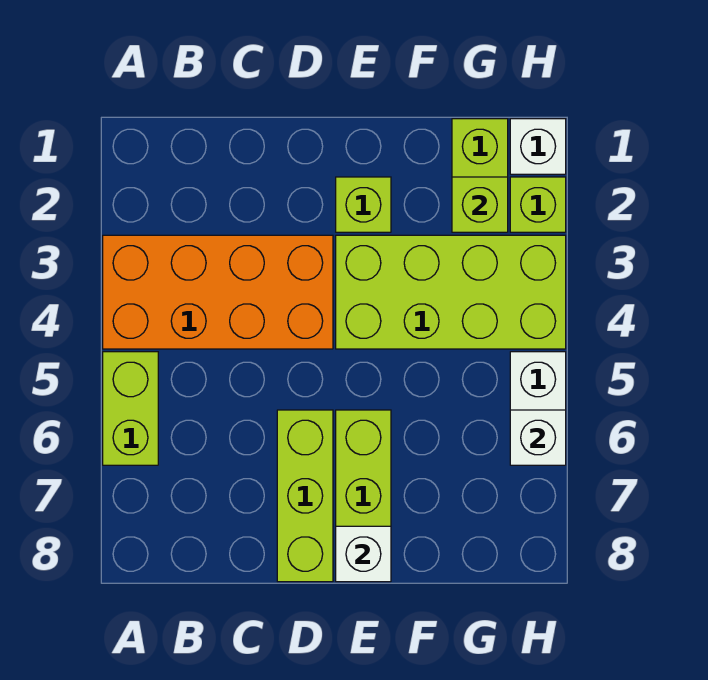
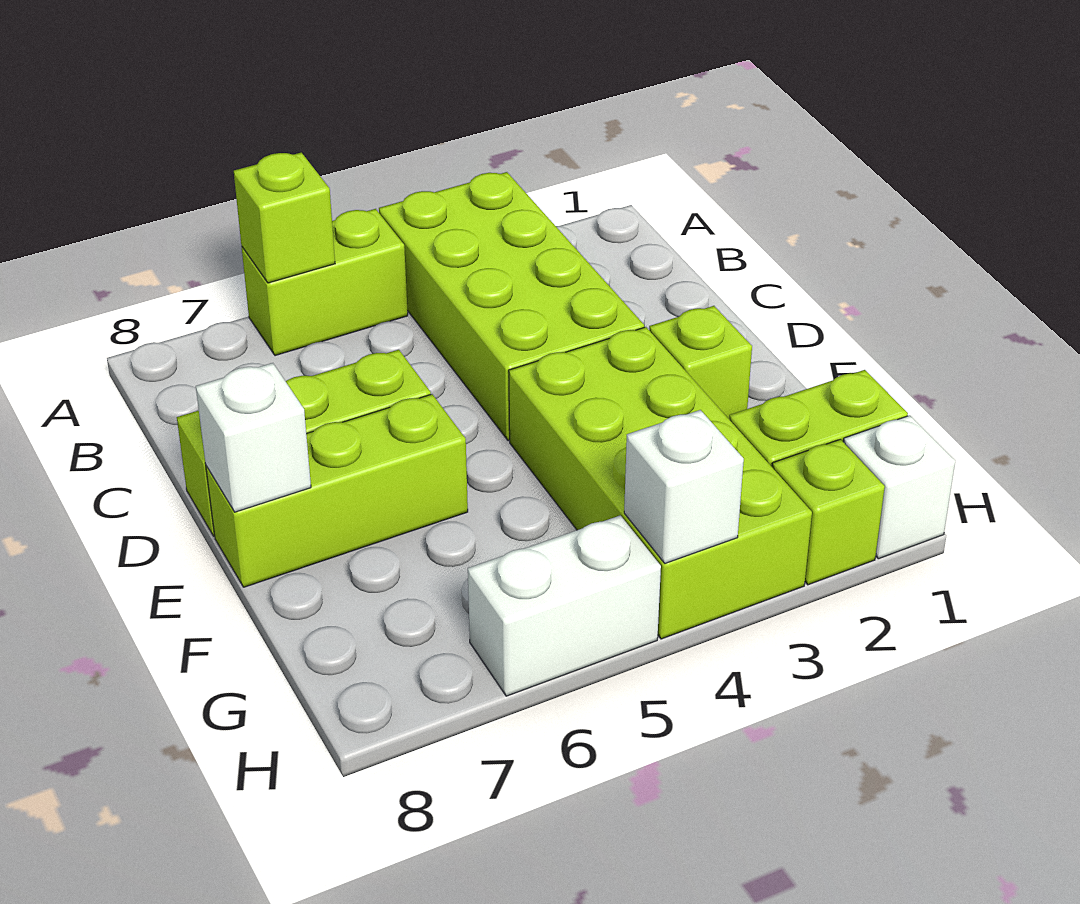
orange brick A3:D4 level 1 -> lime brick A3:D4 level 1
lime brick G2 level 2 -> lime brick A6 level 2
white brick H6 level 2 -> white brick H4 level 2

